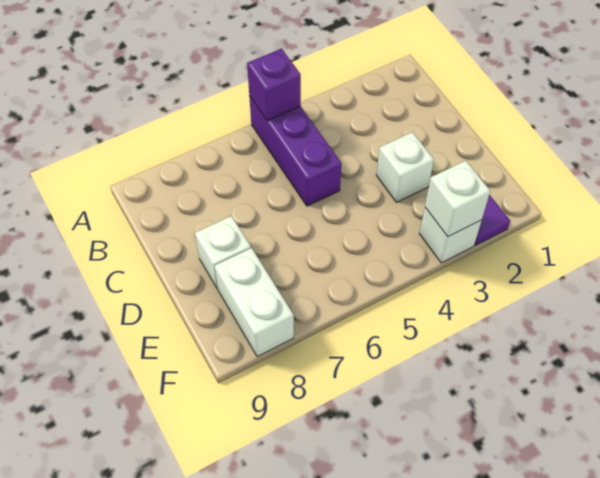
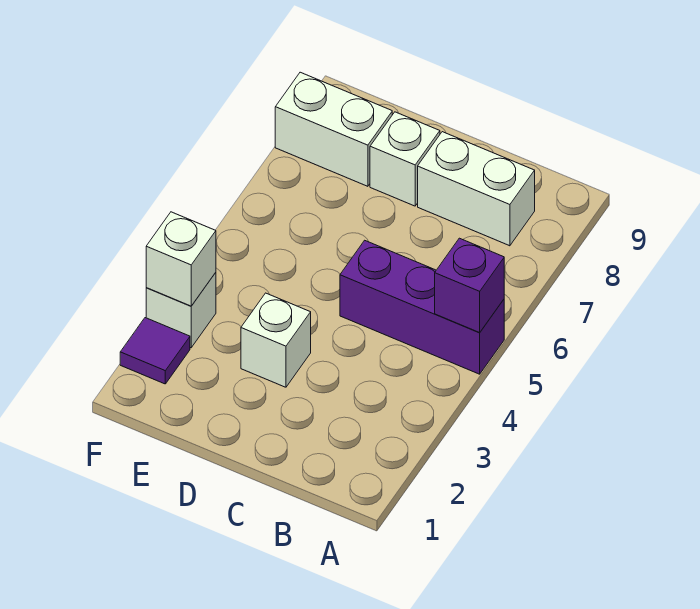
none -> white brick B8:C8 level 1

